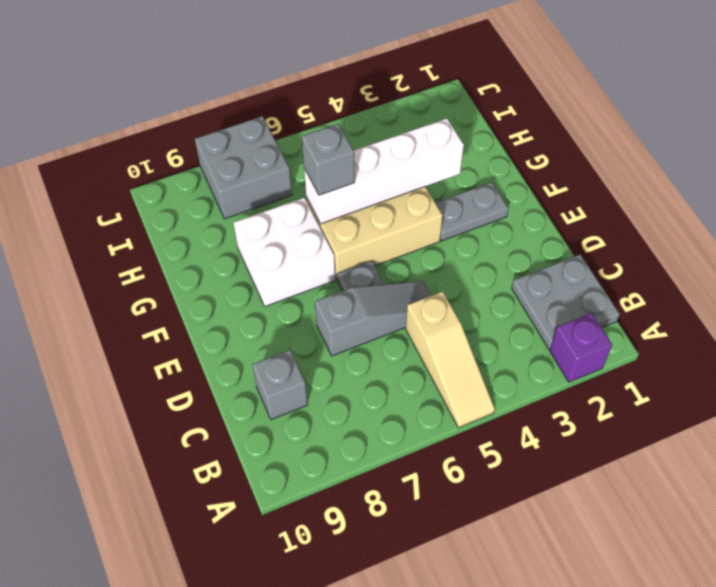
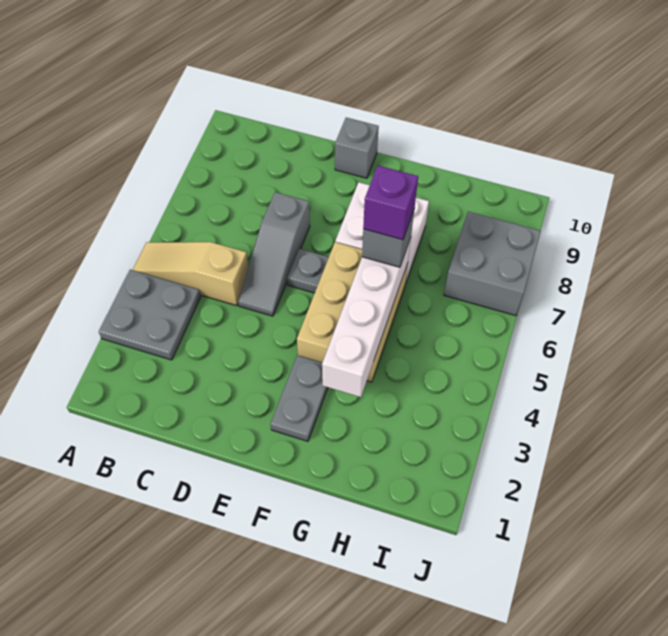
purple brick A2 level 1 -> purple brick G6 level 4
grey plate B1:C2 level 1 -> grey plate A3:B4 level 1
grey brick C9 level 1 -> grey brick E10 level 1

